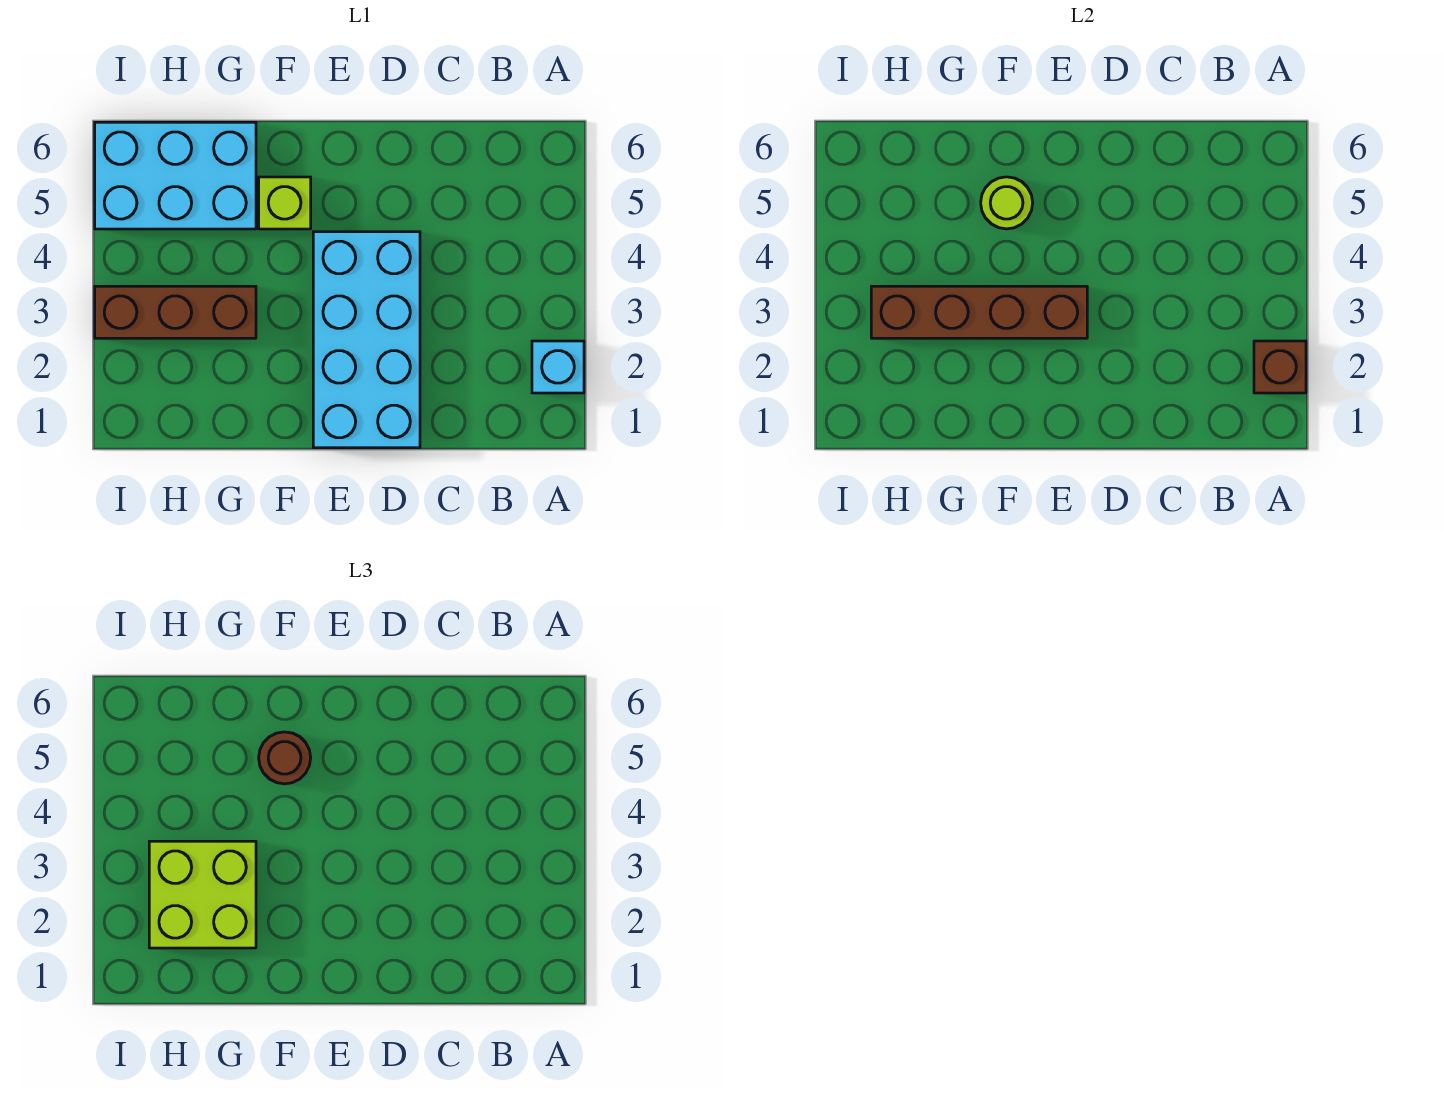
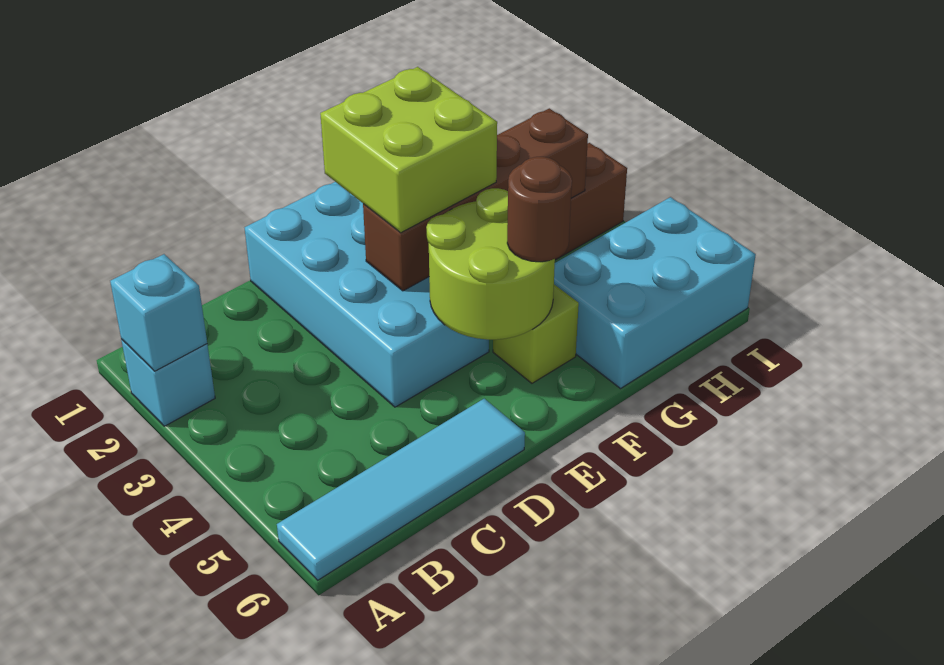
brown brick A2 level 2 -> cyan brick A2 level 2
none -> cyan tile A6:D6 level 1
lime round brick F5 level 2 -> lime round brick E4:F5 level 2
lime brick G2:H3 level 3 -> lime brick E2:F3 level 3

